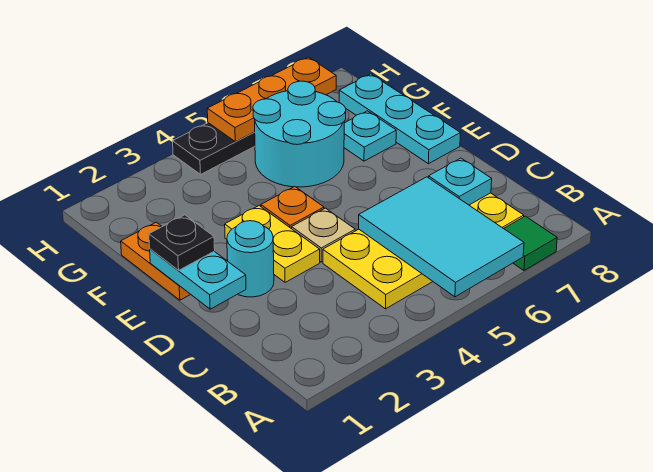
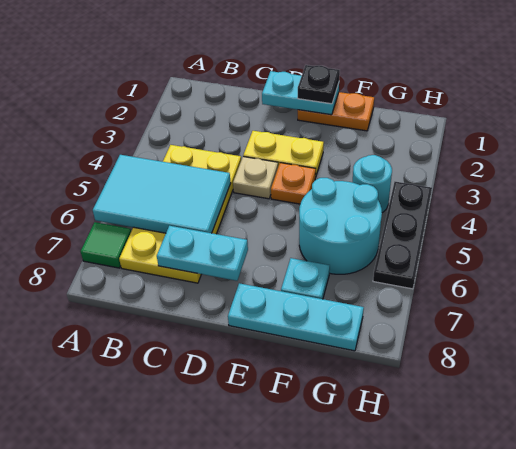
cyan plate C7 level 2 -> cyan plate C7:D7 level 2
cyan round brick D2 level 1 -> cyan round brick G4 level 1
orange plate H5:H7 level 2 -> none

